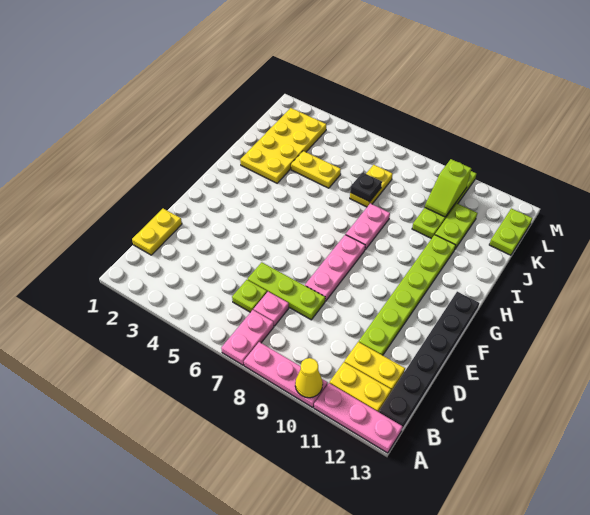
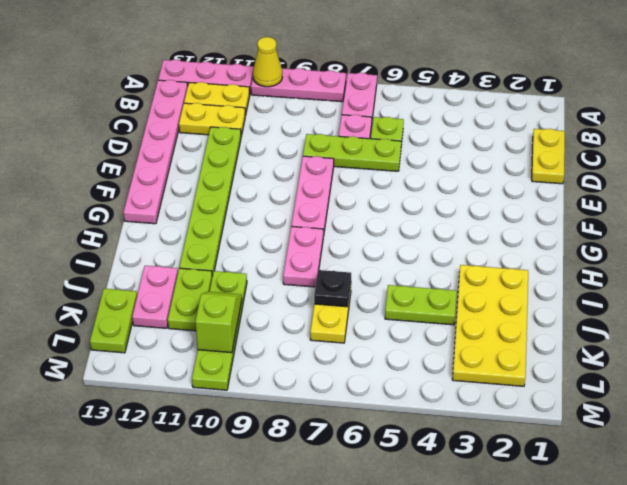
black plate B13:G13 level 1 -> pink plate B13:G13 level 1
yellow plate J4:J5 level 1 -> lime plate J4:J5 level 1
none -> pink plate J12:K12 level 1

